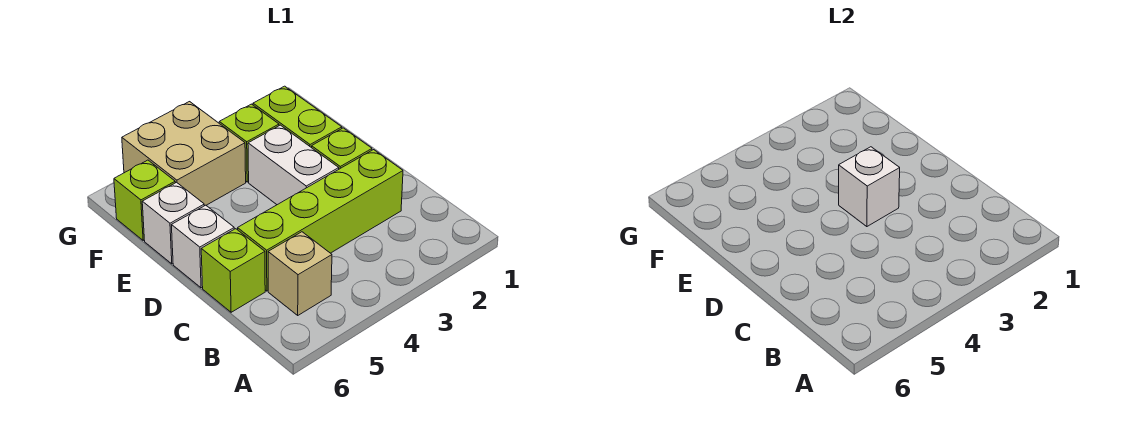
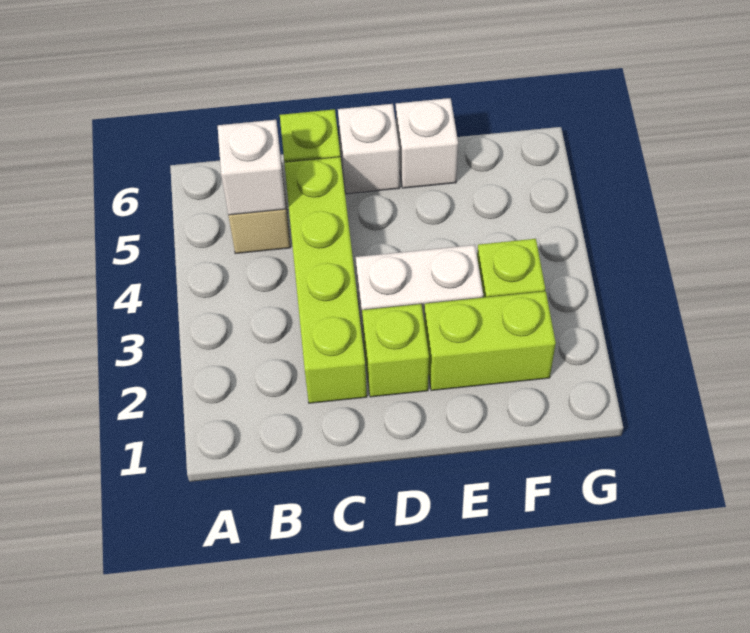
white brick D3 level 2 -> white brick B5 level 2
tan brick F4:G5 level 1 -> none
lime brick F6 level 1 -> none

